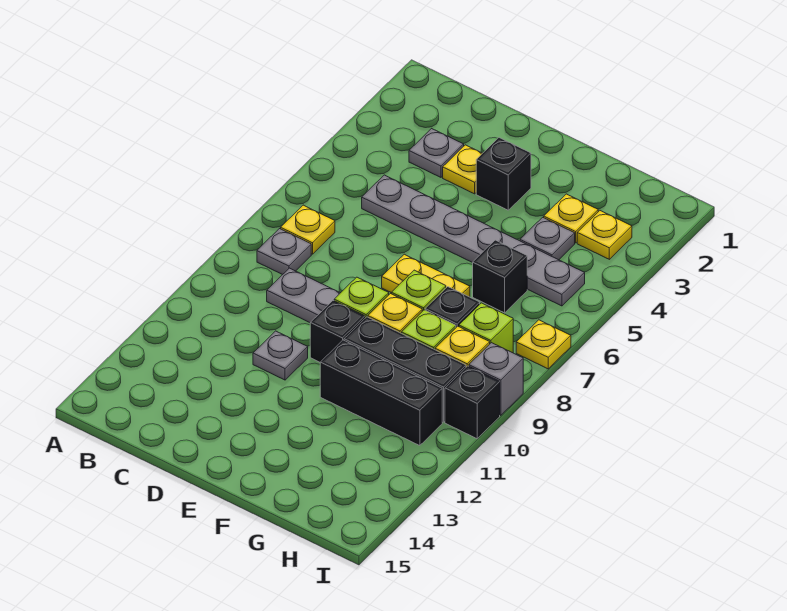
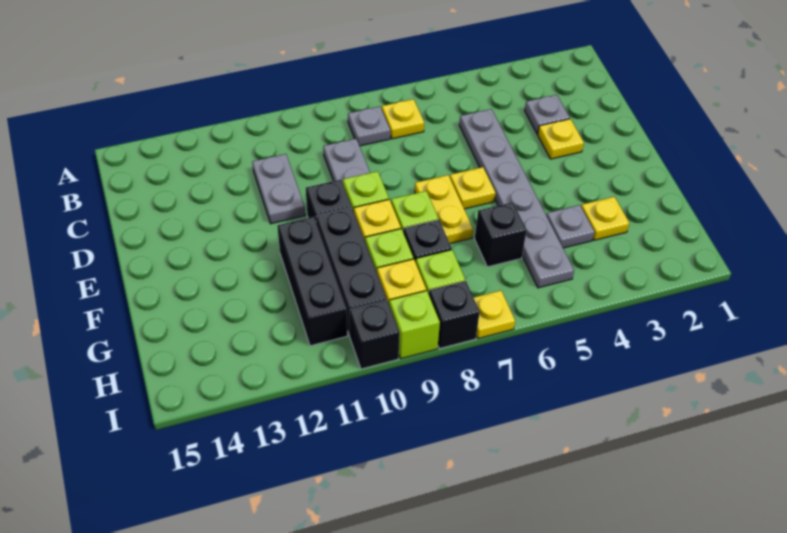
grey plate D11 level 1 -> grey plate C11:D11 level 1
black brick E3 level 1 -> black brick I8 level 1
yellow plate H3 level 1 -> yellow plate E6 level 1
grey brick I9 level 1 -> lime brick I9 level 1

